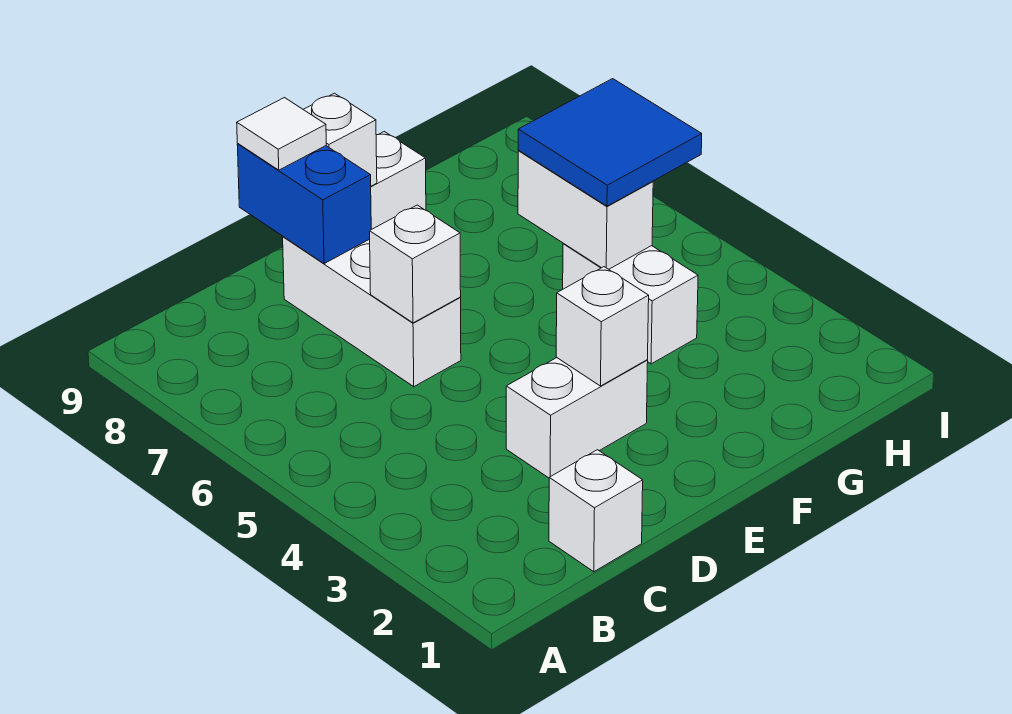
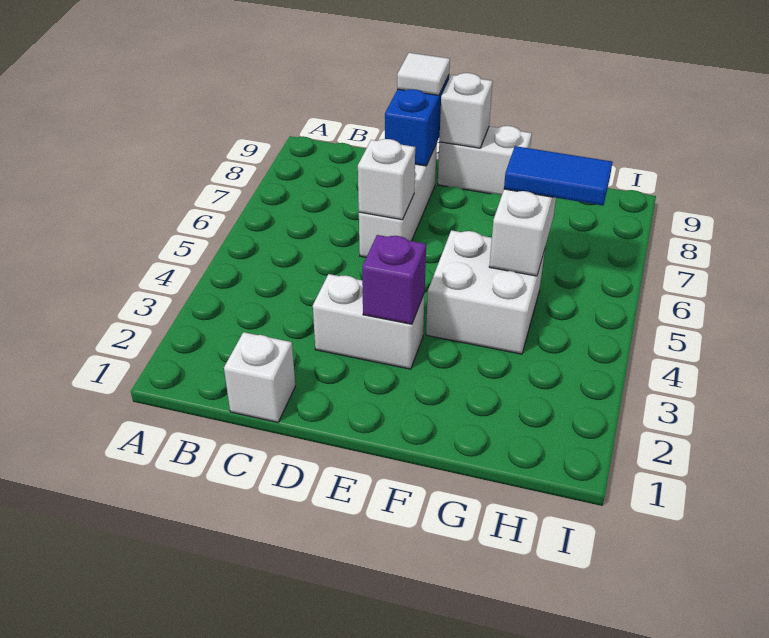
white brick E3 level 2 -> purple brick E3 level 2
white brick G4:G5 level 1 -> white brick F4:G5 level 1
blue tile G5:H6 level 3 -> blue tile G6:H6 level 3

